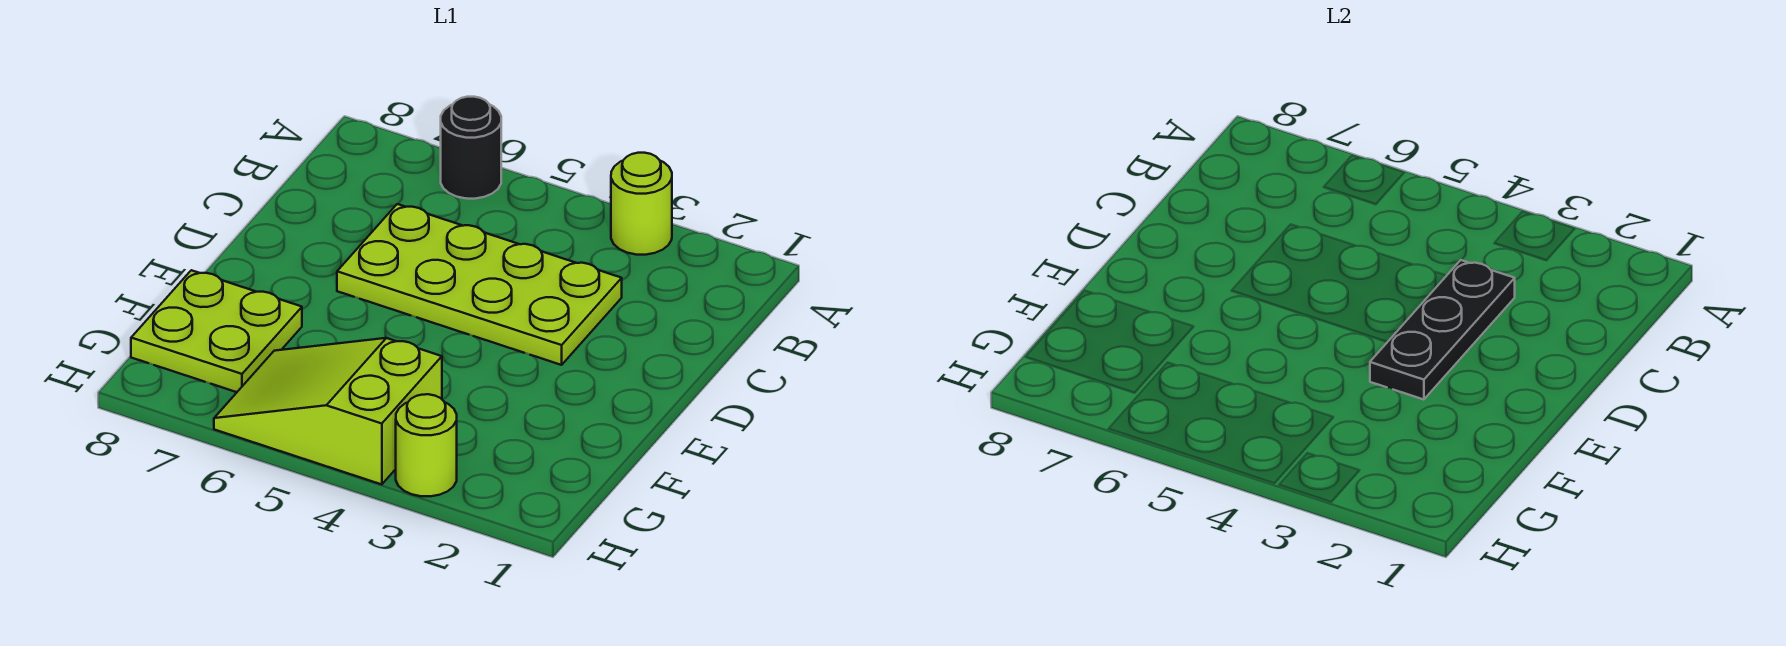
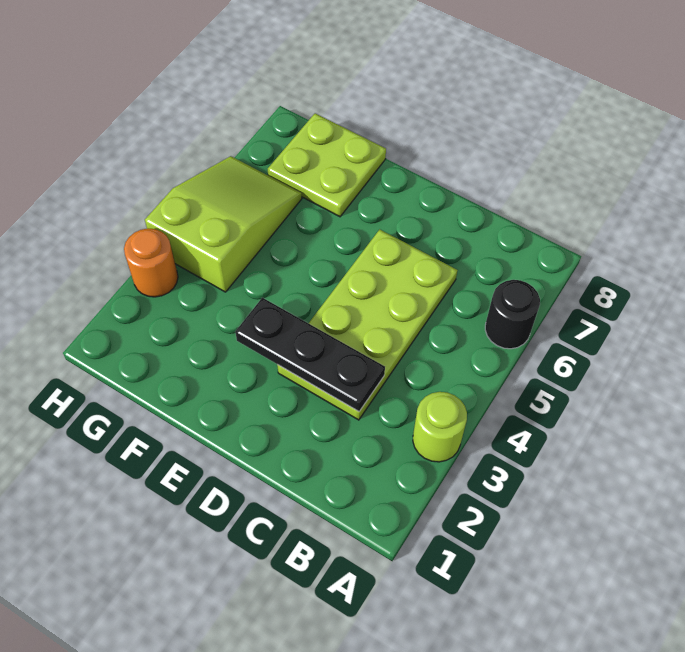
lime round brick H3 level 1 -> orange round brick H3 level 1

